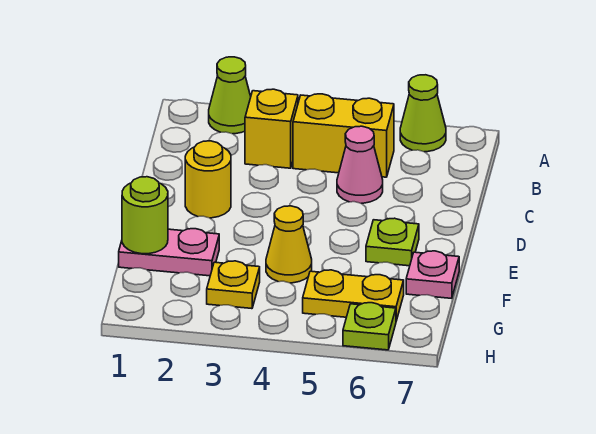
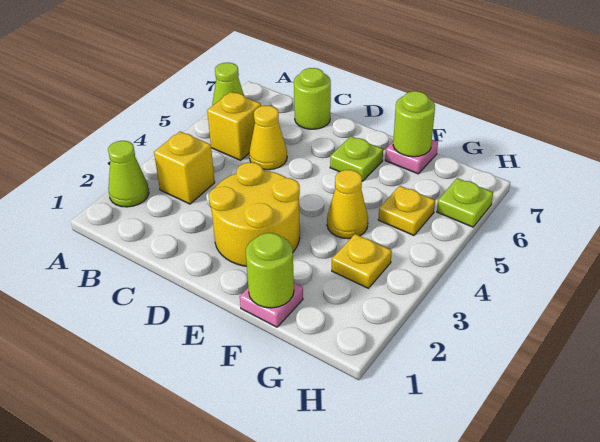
yellow brick B4:B5 level 1 -> yellow brick B5 level 1
pink cone C5 level 1 -> yellow cone C5 level 1
none -> lime round brick C7 level 1
yellow round brick D2 level 1 -> yellow round brick D2:E3 level 1
pink plate F1:F2 level 1 -> pink plate F1 level 1
none -> lime round brick F7 level 2
yellow plate G5:G6 level 1 -> yellow plate G5 level 1

